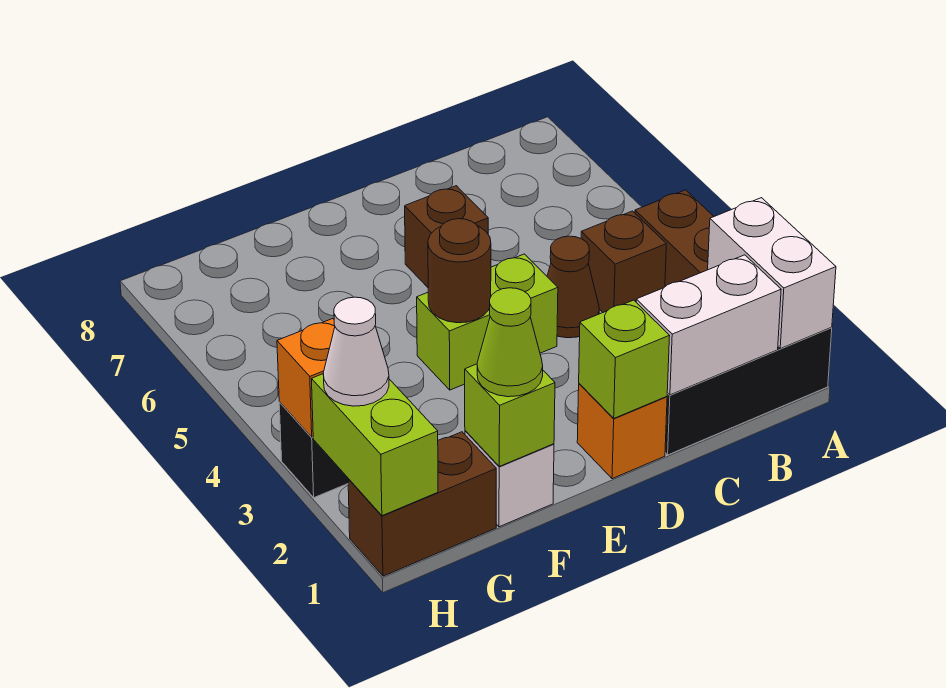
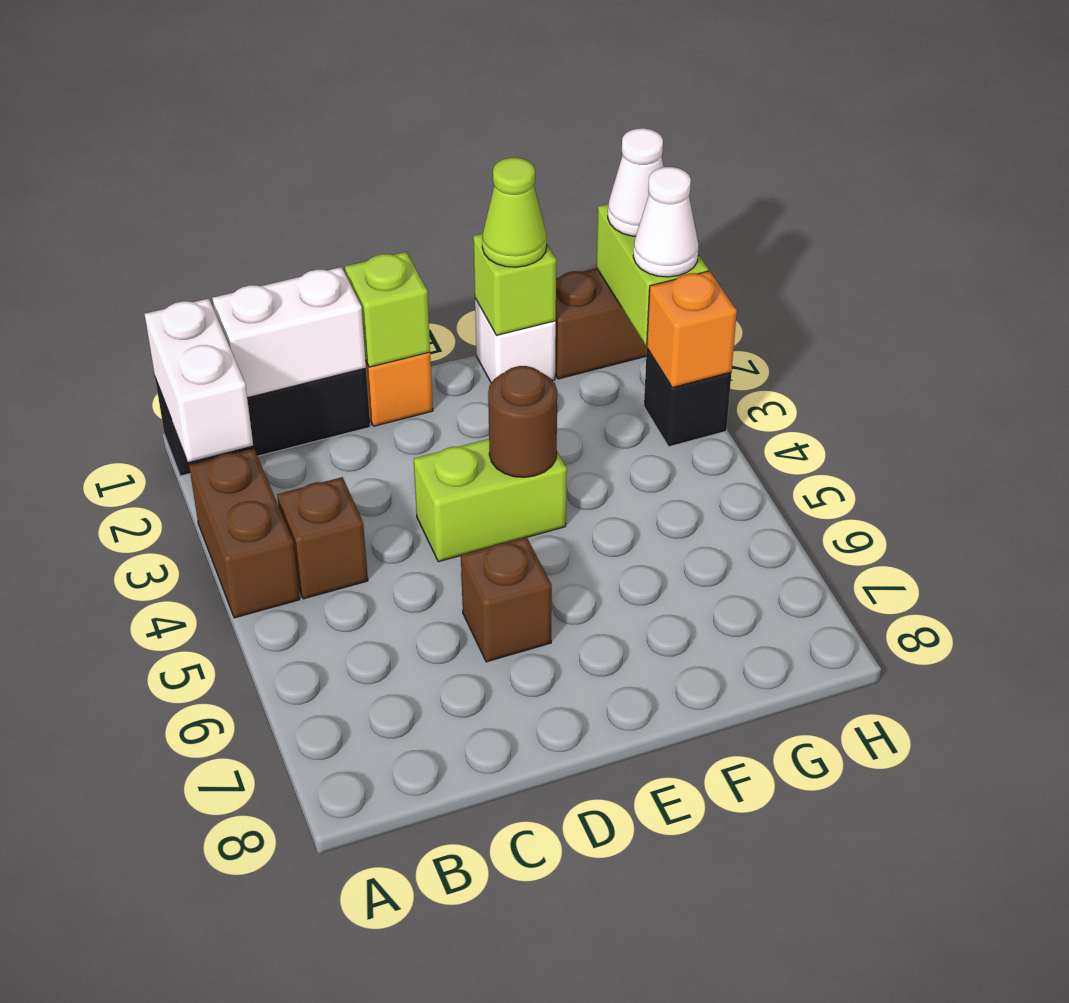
brown cone C4 level 1 -> none
none -> white cone H1 level 3

